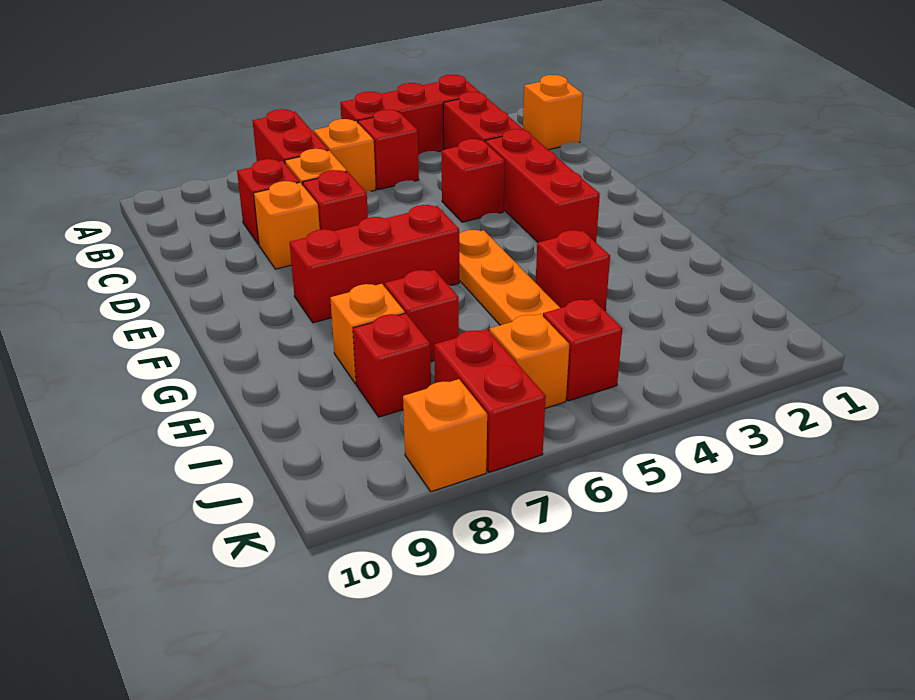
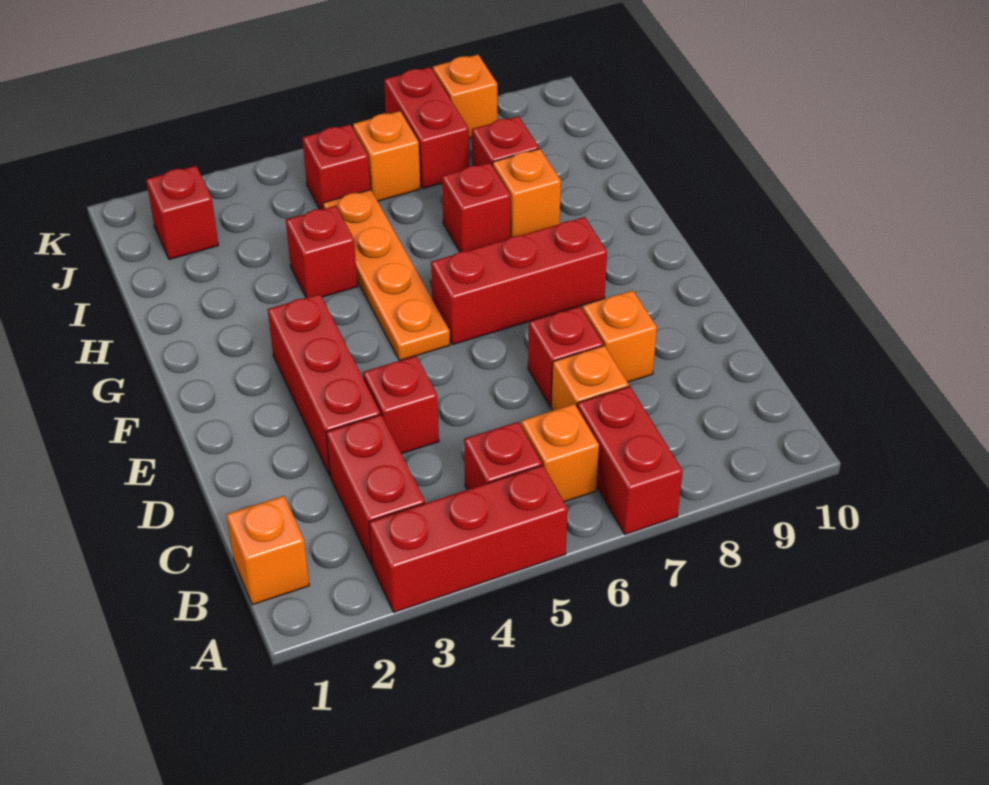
red brick C8 level 1 -> red brick J2 level 1

